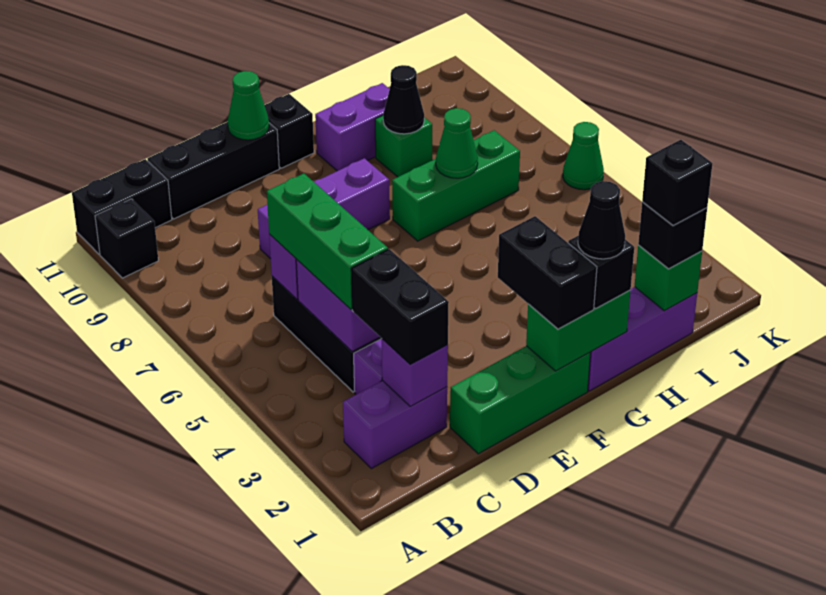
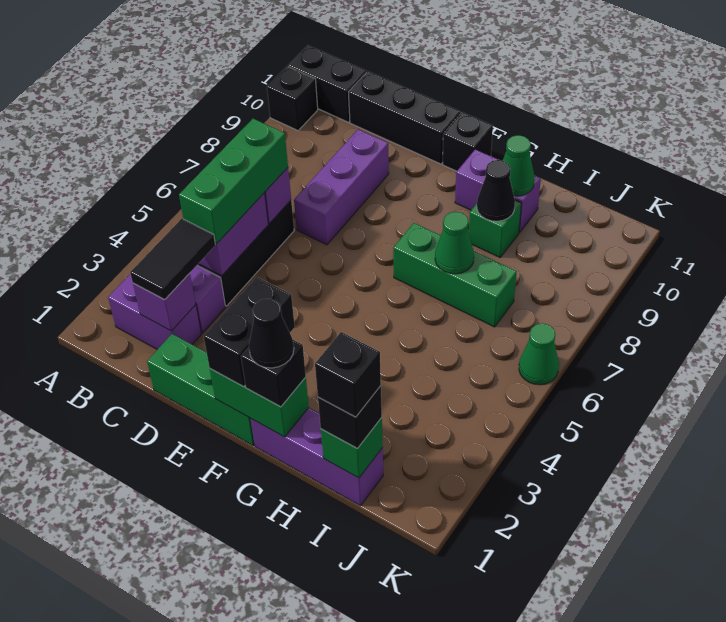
black brick C2:C3 level 3 -> black tile C2:C3 level 3
purple brick D8:F8 level 1 -> purple brick D7:D9 level 1
green cone E11 level 2 -> green cone H10 level 2

